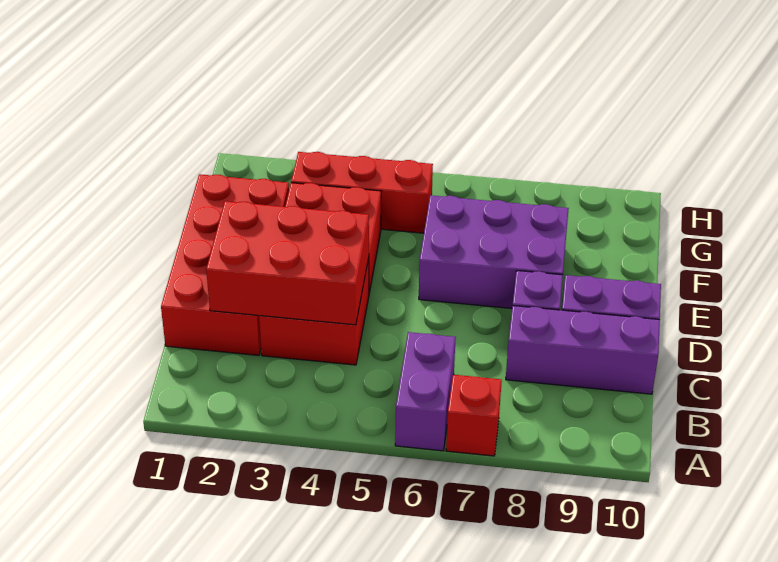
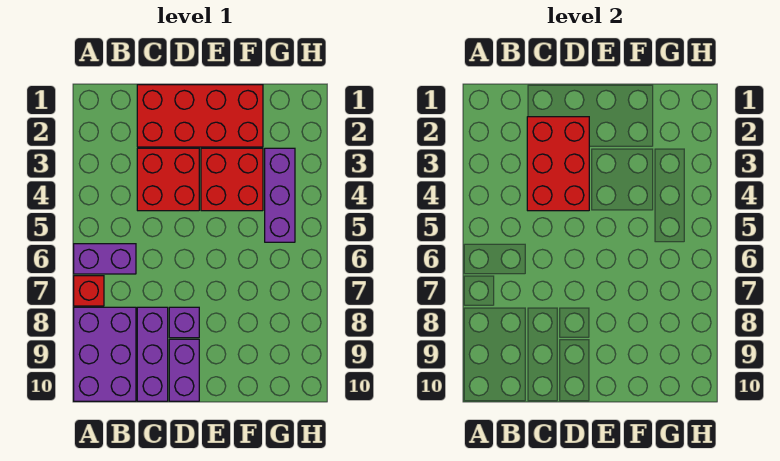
purple brick E6:F8 level 1 -> purple brick A8:B10 level 1
red brick G3:G5 level 1 -> purple brick G3:G5 level 1

